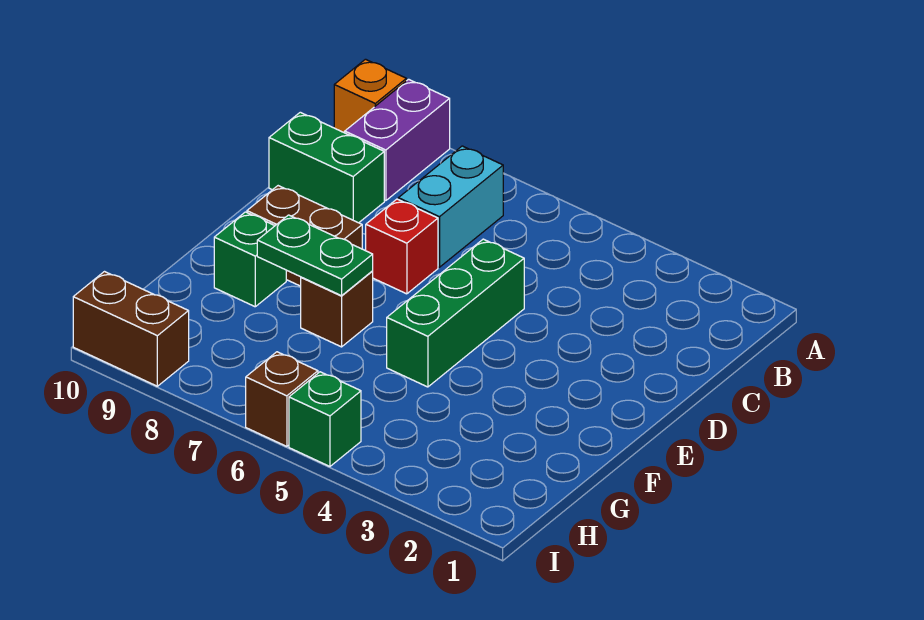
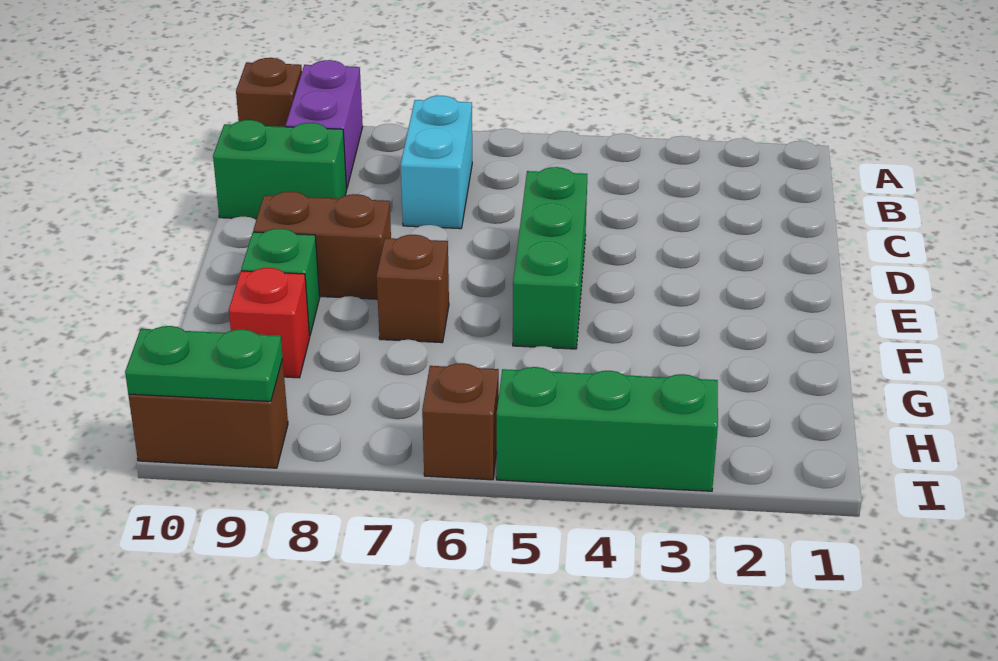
orange brick A10 level 1 -> brown brick A10 level 1
red brick D7 level 1 -> red brick G9 level 1
green plate F7:F8 level 2 -> green plate I9:I10 level 2
green brick I5 level 1 -> green brick I3:I5 level 1

